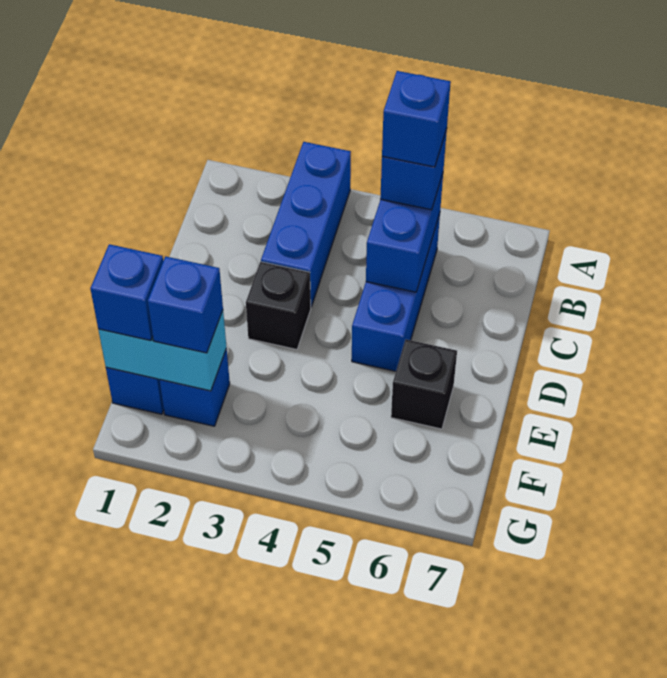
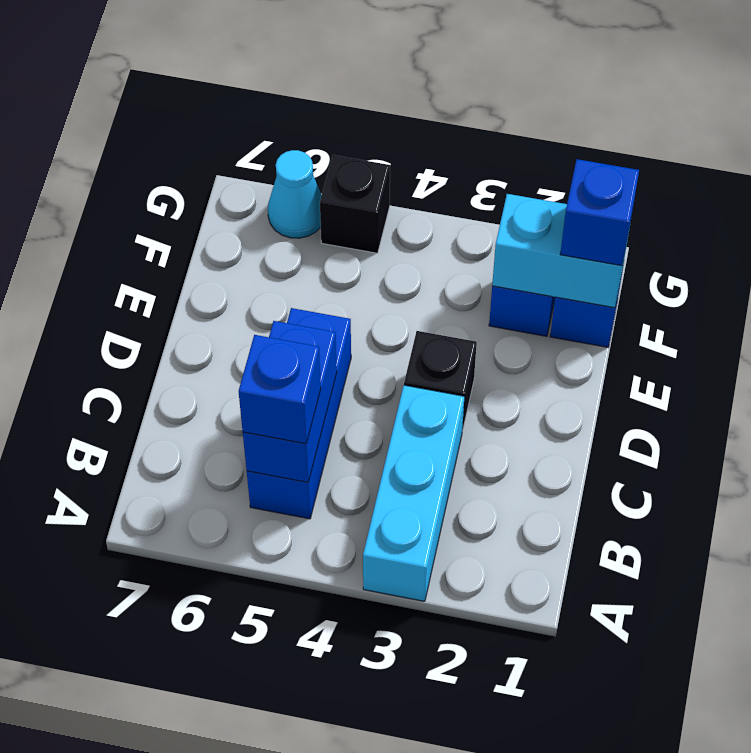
blue brick A3:C3 level 1 -> cyan brick A3:C3 level 1
blue brick B5 level 4 -> none
black brick E6 level 1 -> black brick G5 level 1
blue brick F2 level 3 -> none
none -> cyan cone G6 level 1

